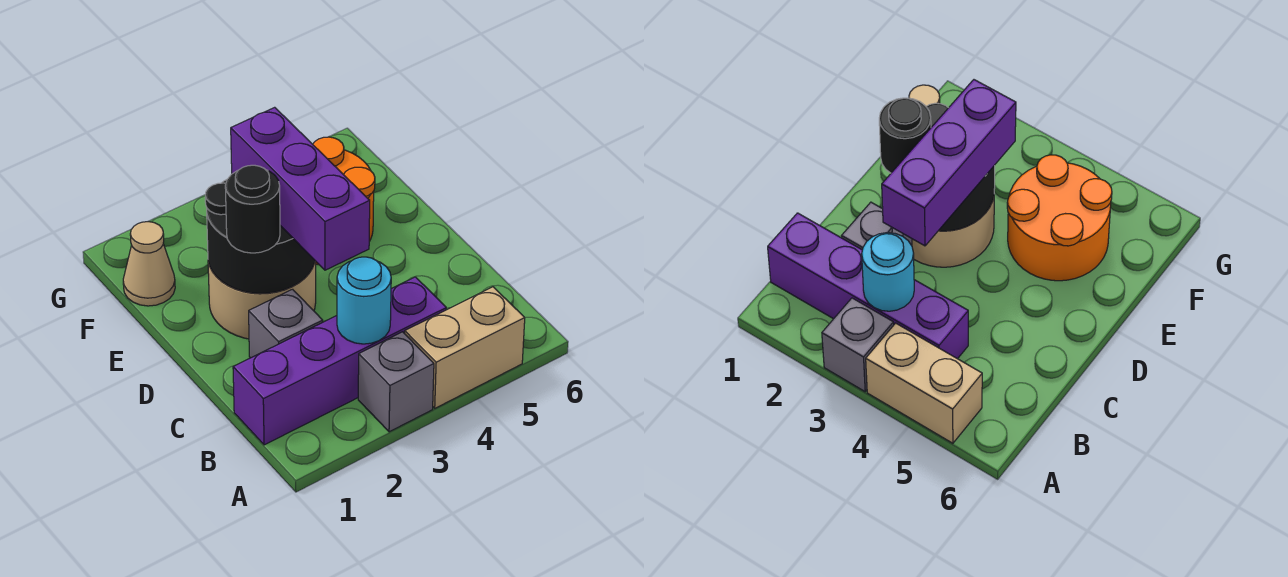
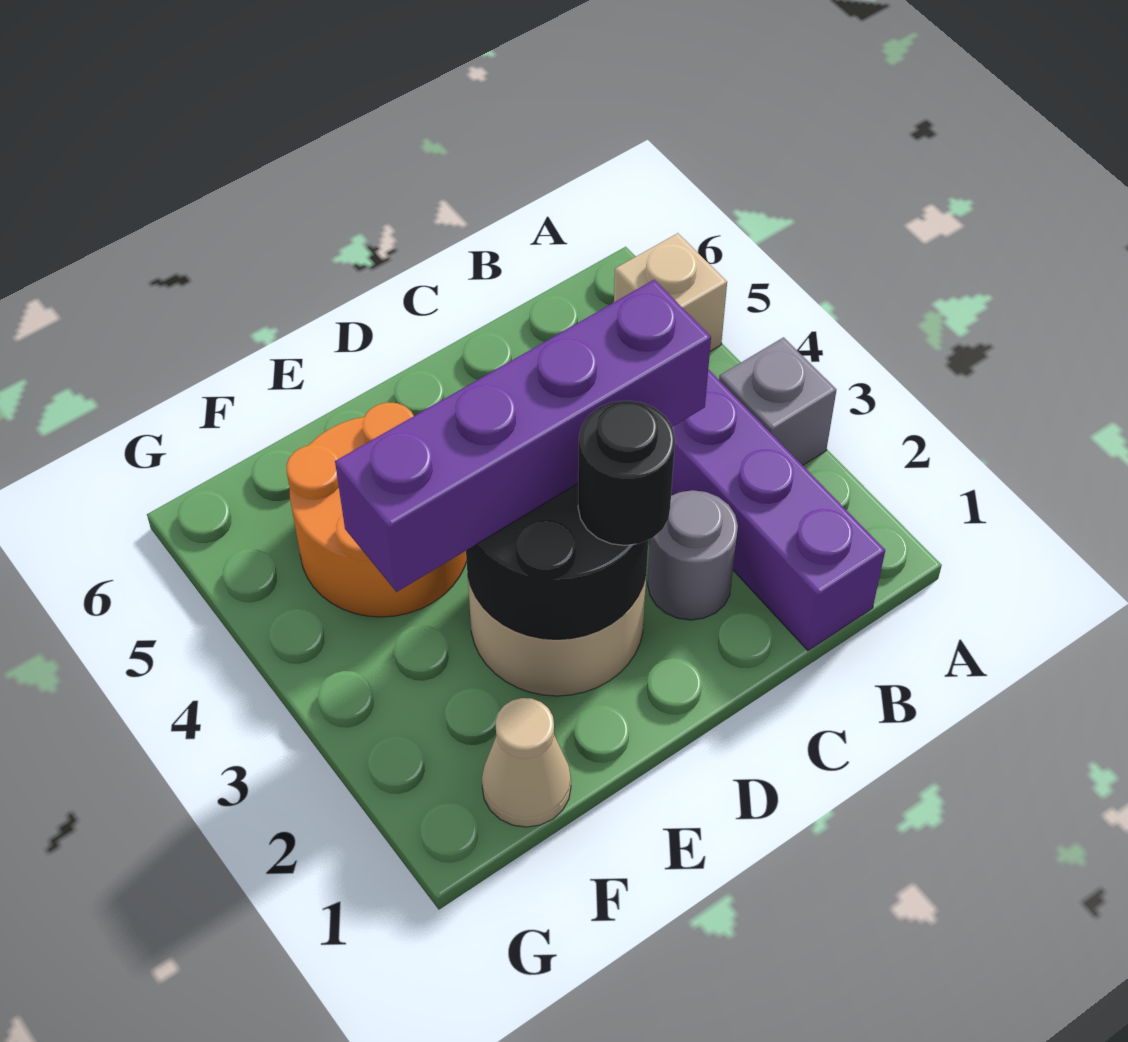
tan brick A4:A5 level 1 -> tan brick A5 level 1
cyan round brick B3 level 2 -> none
grey brick C2 level 1 -> grey round brick C2 level 1
purple brick C3:E3 level 3 -> purple brick C3:F3 level 3

